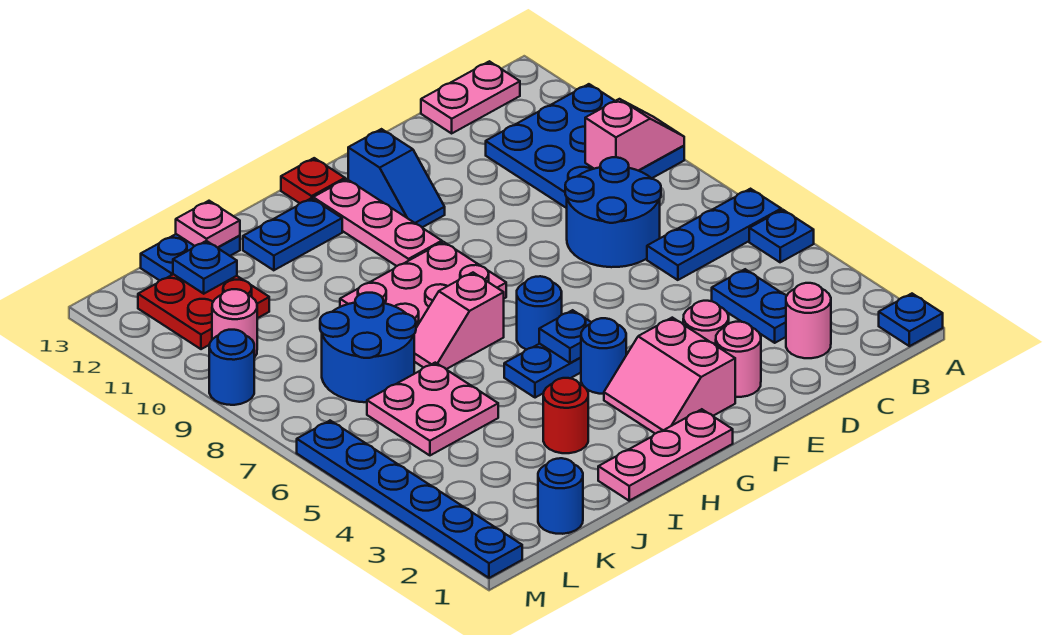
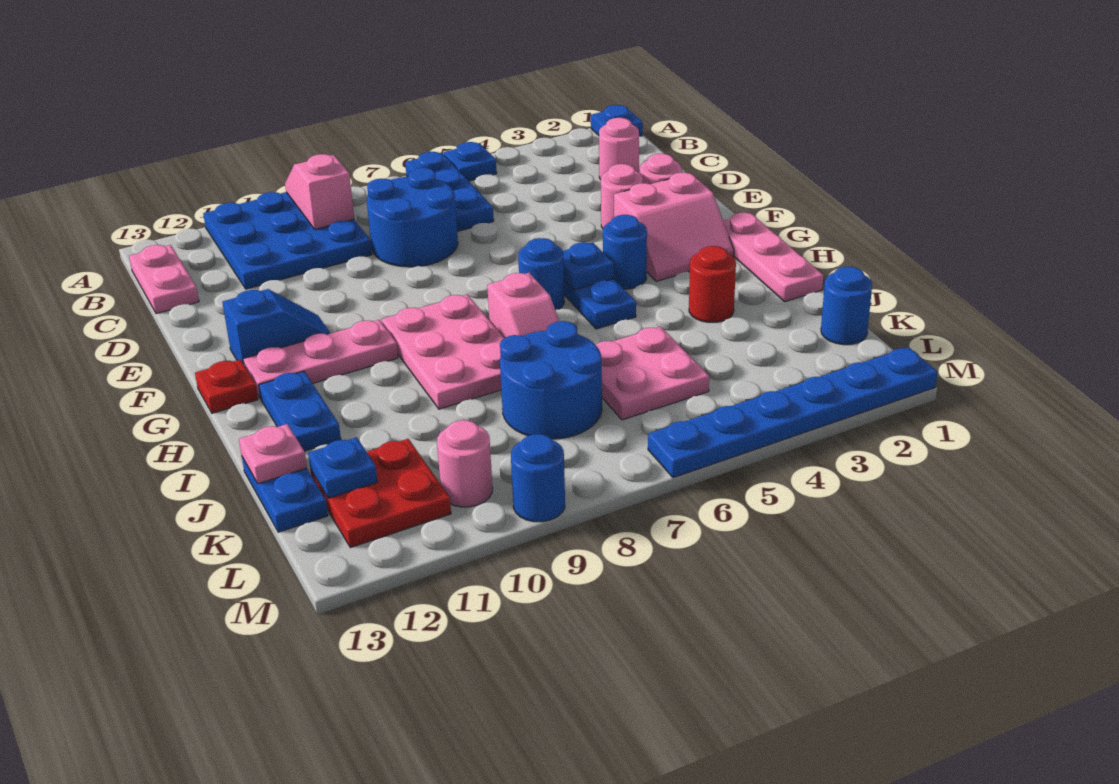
blue plate C3:C4 level 1 -> none

